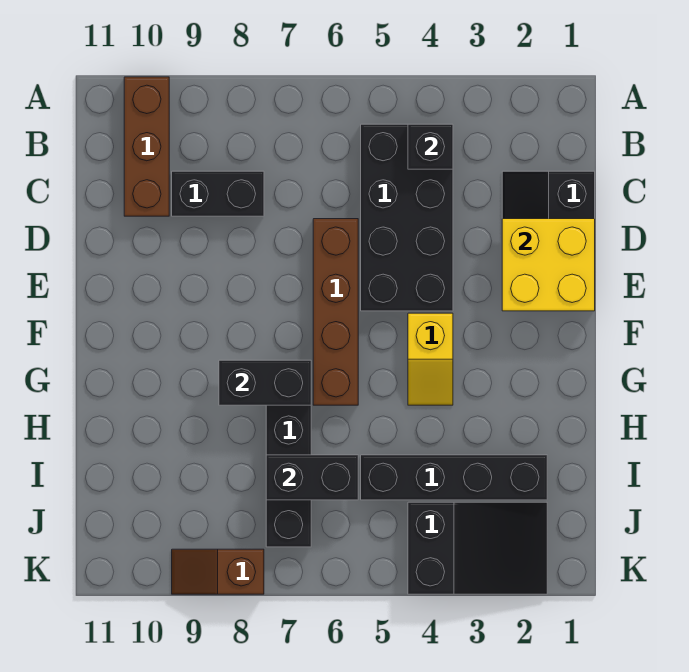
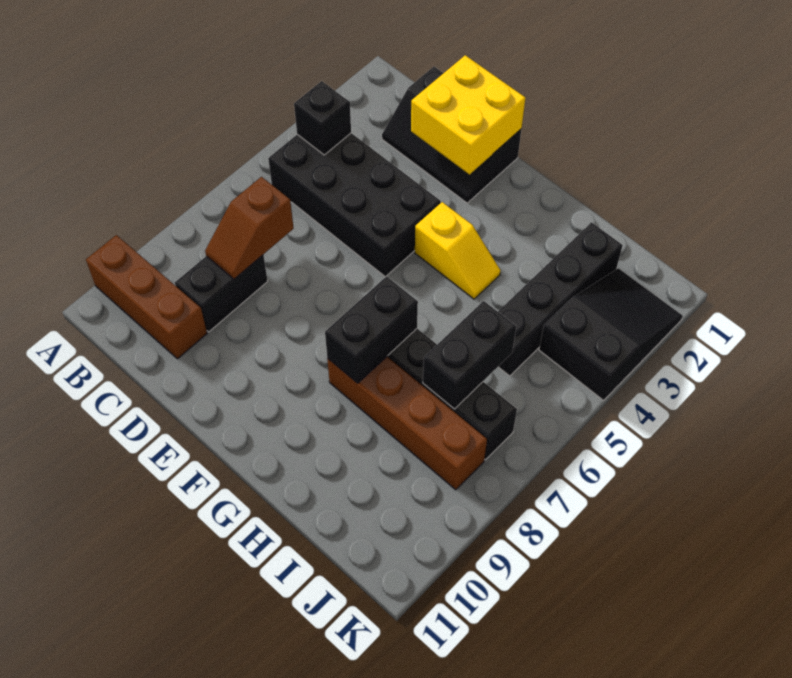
brown brick D6:G6 level 1 -> brown brick G8:J8 level 1
brown slope K8:K9 level 1 top 8 -> brown slope C7:C8 level 2 top 7

